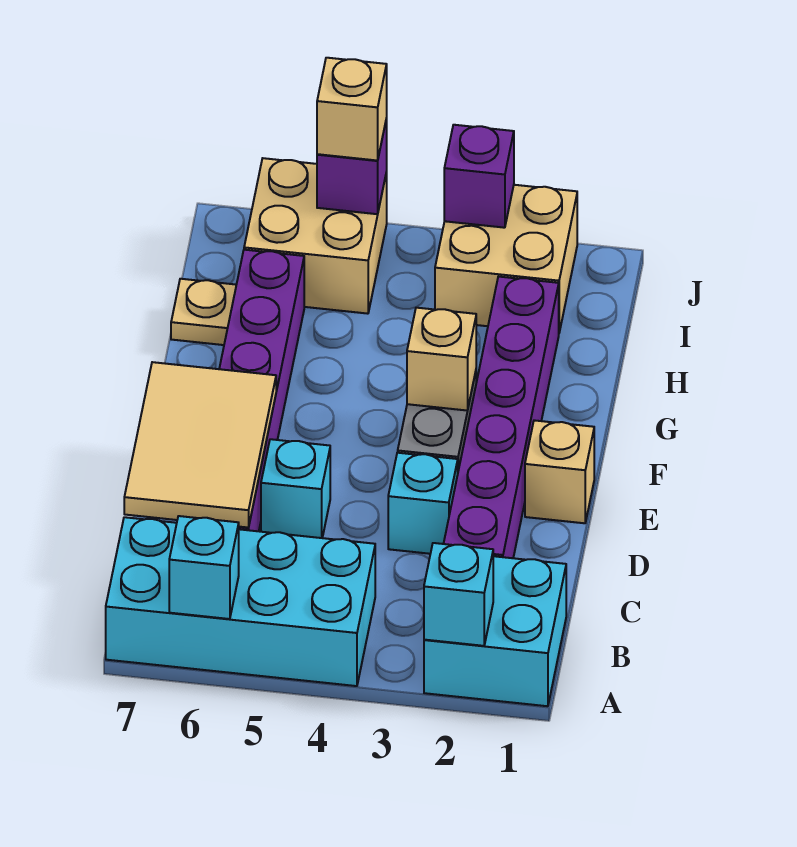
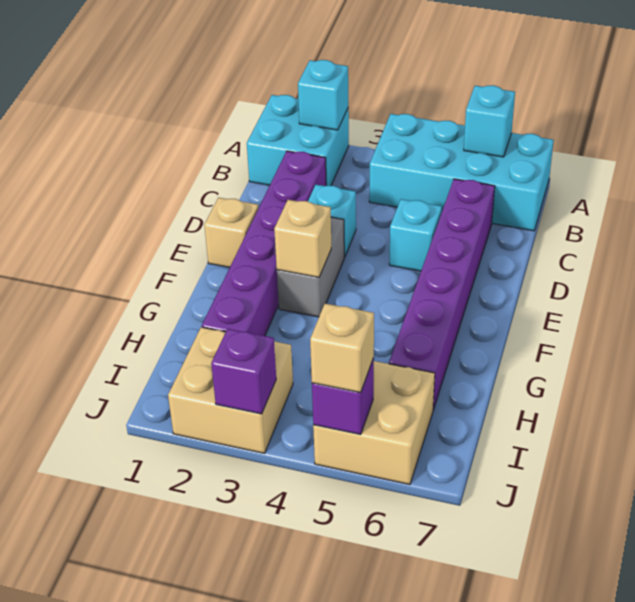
tan tile C6:E7 level 2 -> none
tan plate H7 level 1 -> none

